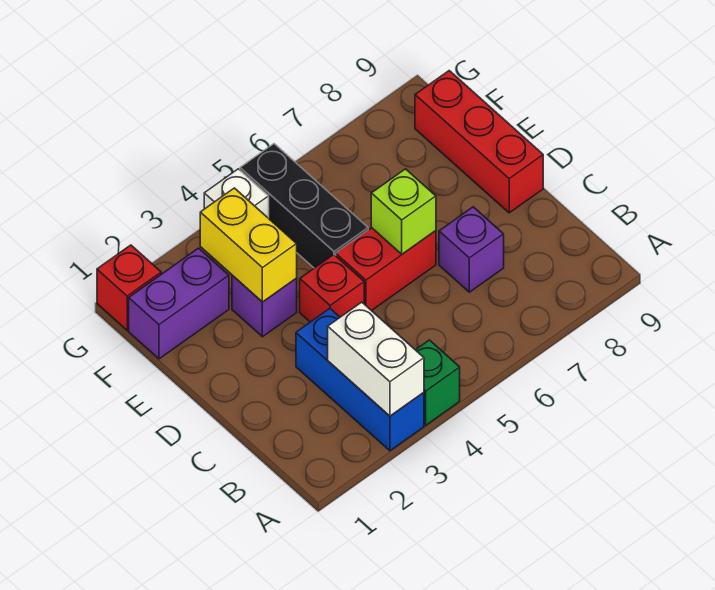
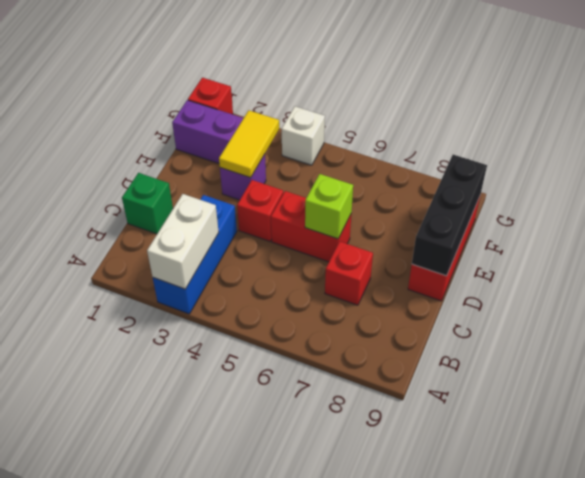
green brick A4 level 1 -> green brick C1 level 1
purple brick C7 level 1 -> red brick C7 level 1
yellow brick E3:F3 level 2 -> yellow tile E3:F3 level 2
black brick E5:G5 level 1 -> black brick D9:F9 level 2

